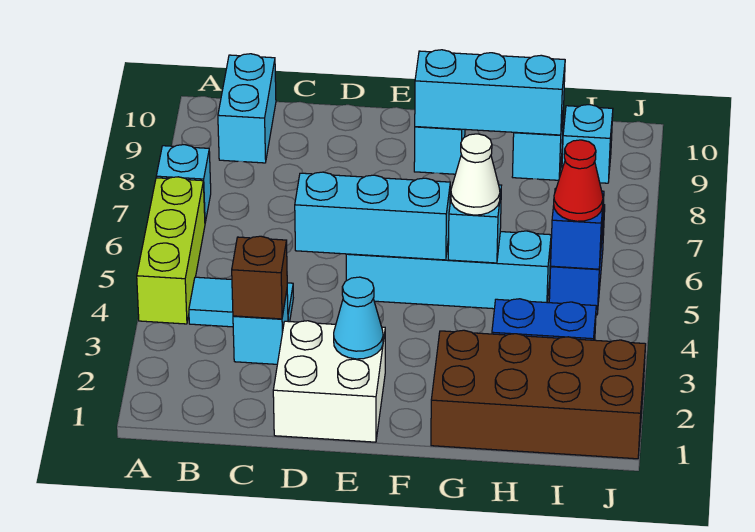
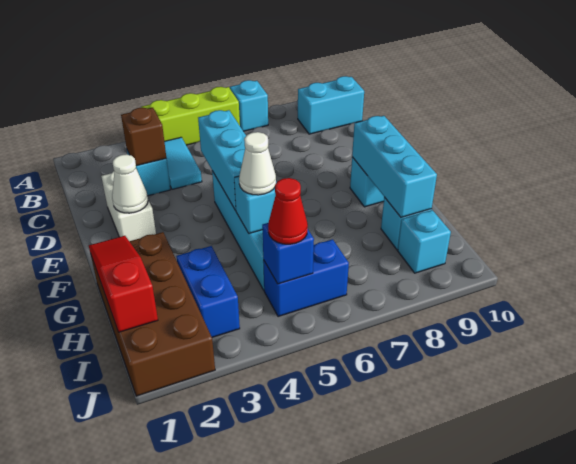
white brick D1:E2 level 1 -> white brick D2:E2 level 1
cyan cone E2 level 2 -> white cone E2 level 2
none -> red slope G1:I1 level 2 top I

